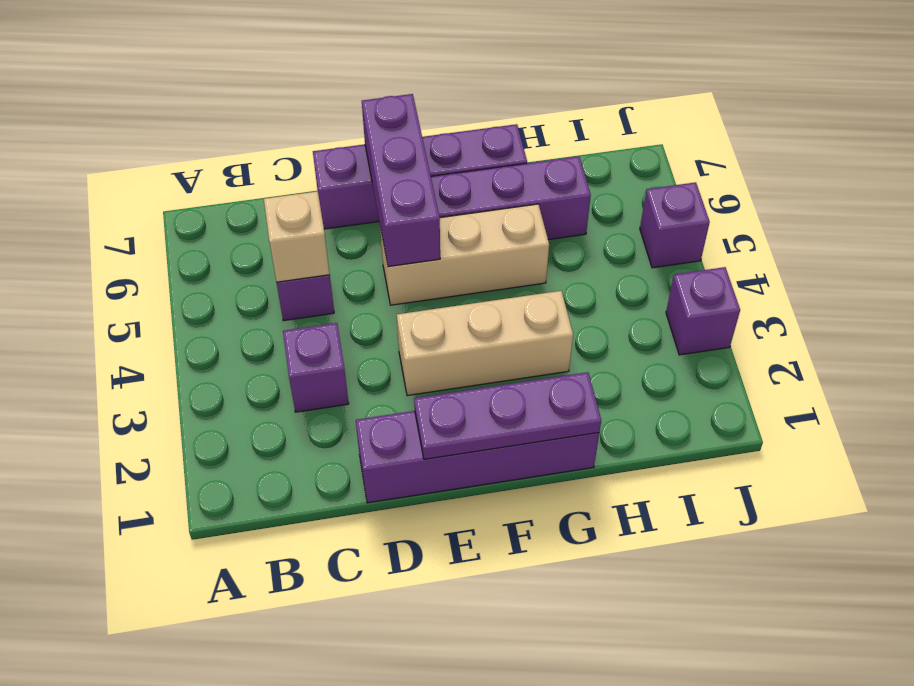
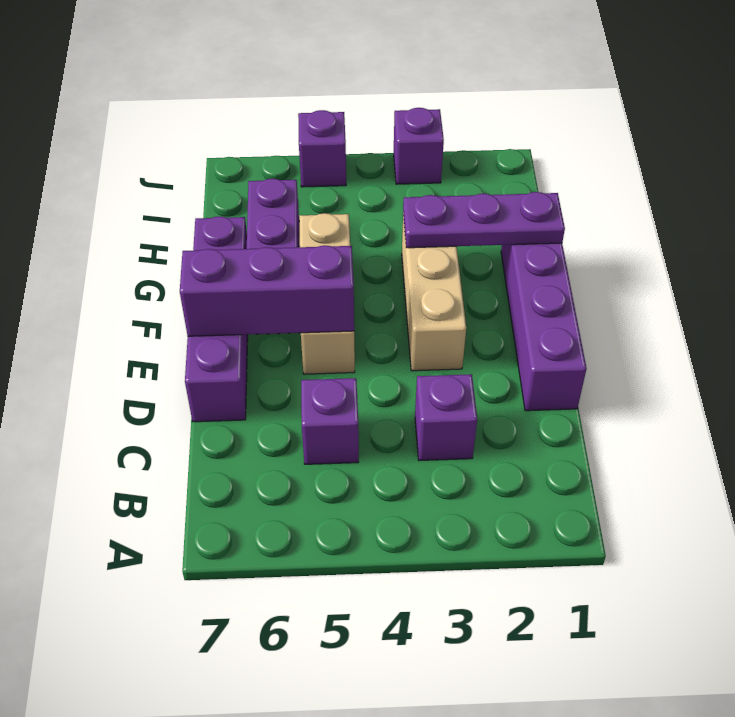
tan brick C5 level 2 -> none
purple plate E1:G1 level 2 -> purple plate G1:G3 level 2

